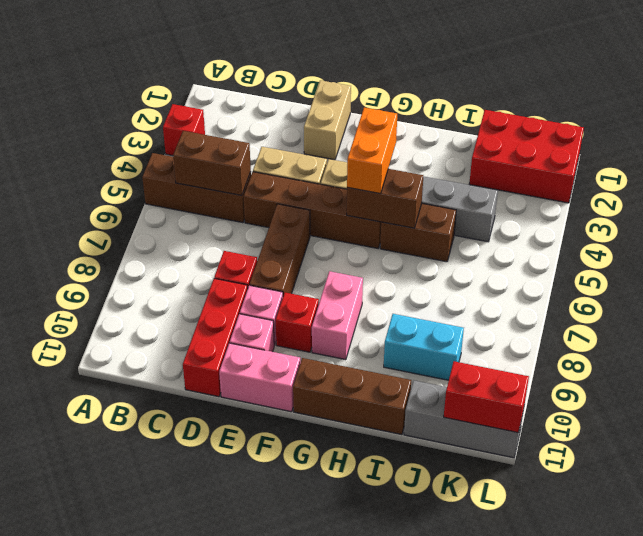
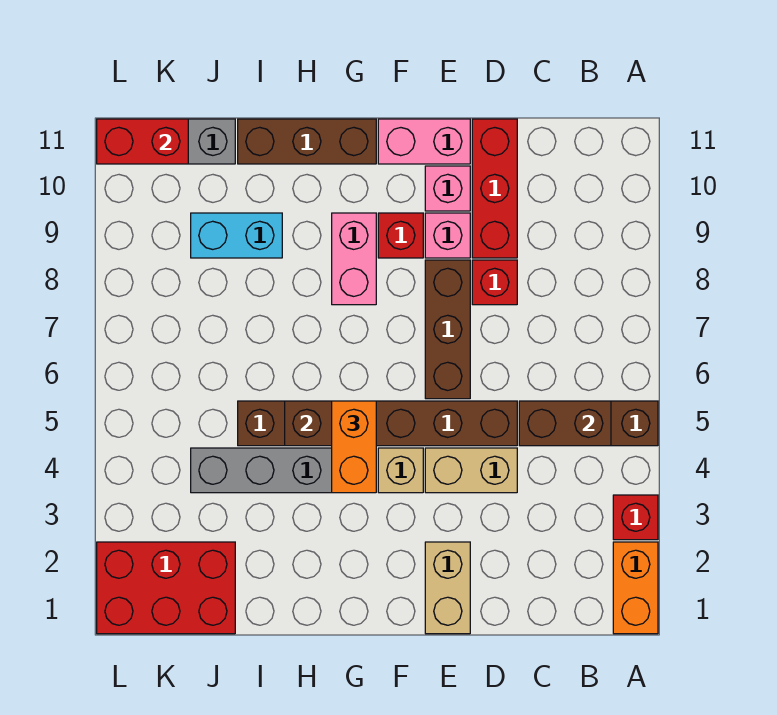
none -> orange brick A1:A2 level 1

